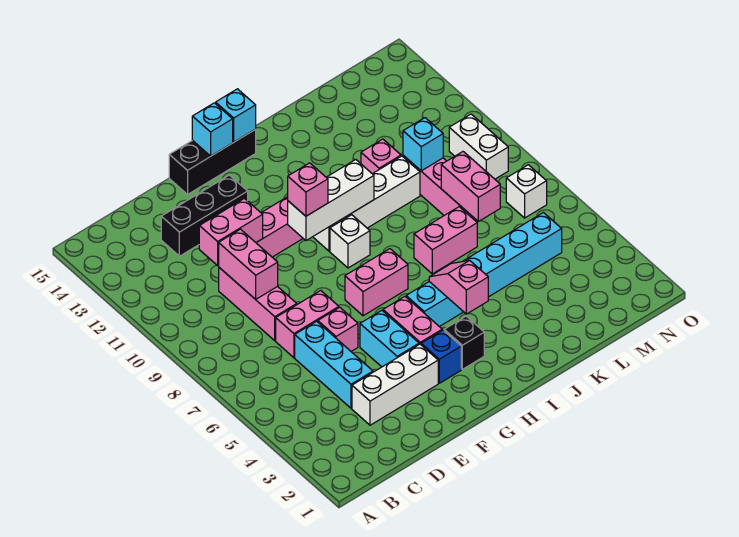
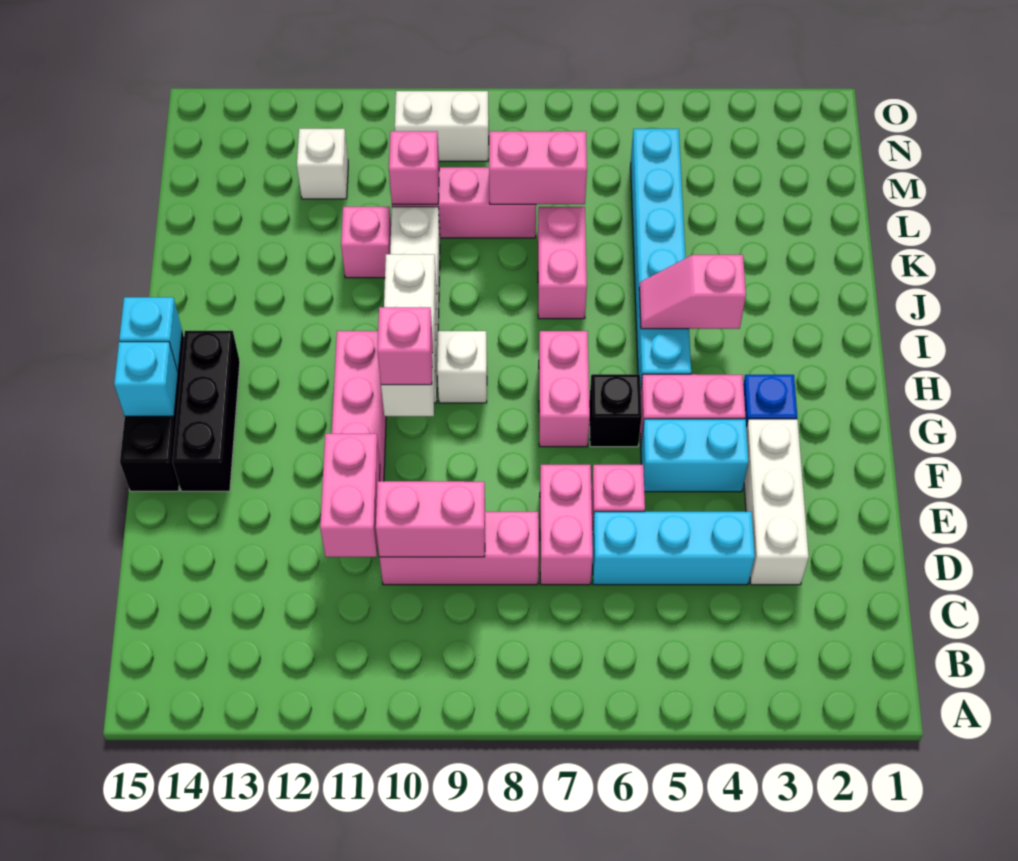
black brick D13:F13 level 1 -> black brick F14:H14 level 1
black brick H3 level 1 -> black brick G6 level 1
cyan brick L10 level 2 -> pink brick L10 level 2
white brick N7 level 1 -> white brick M12 level 1

